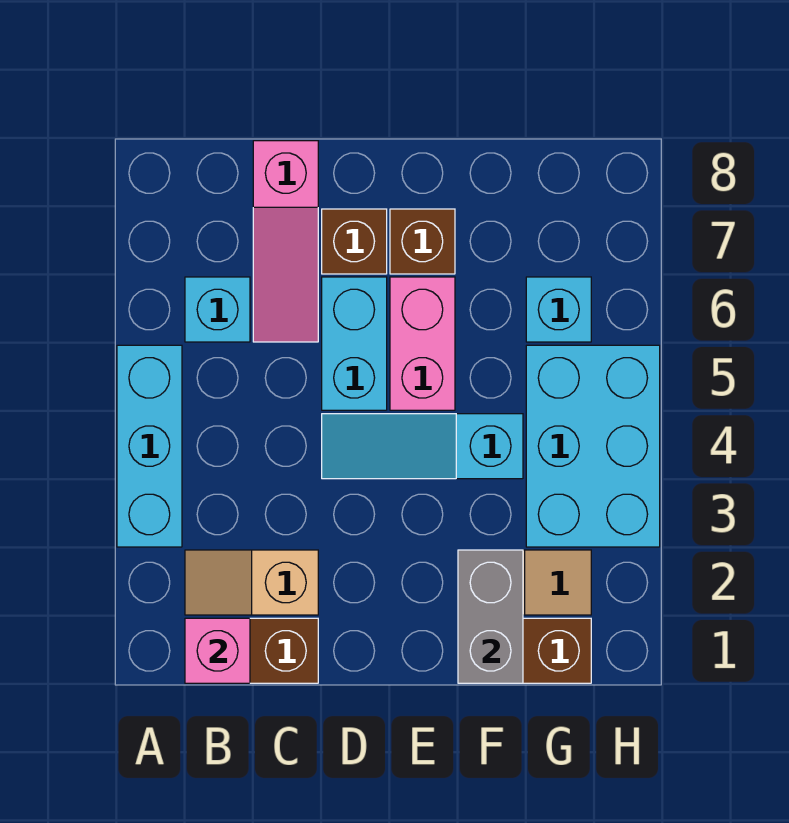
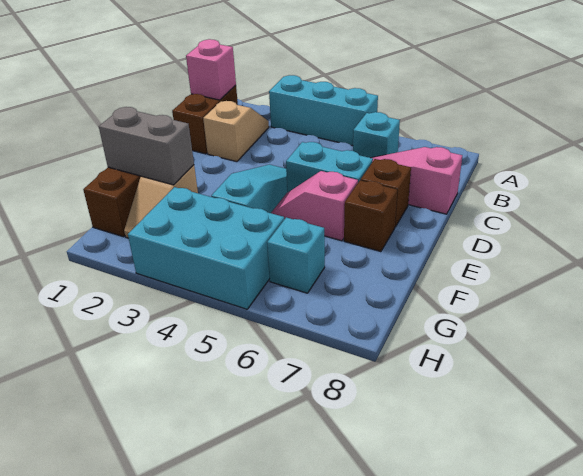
pink brick E5:E6 level 1 -> pink slope E5:E6 level 1 top 6

